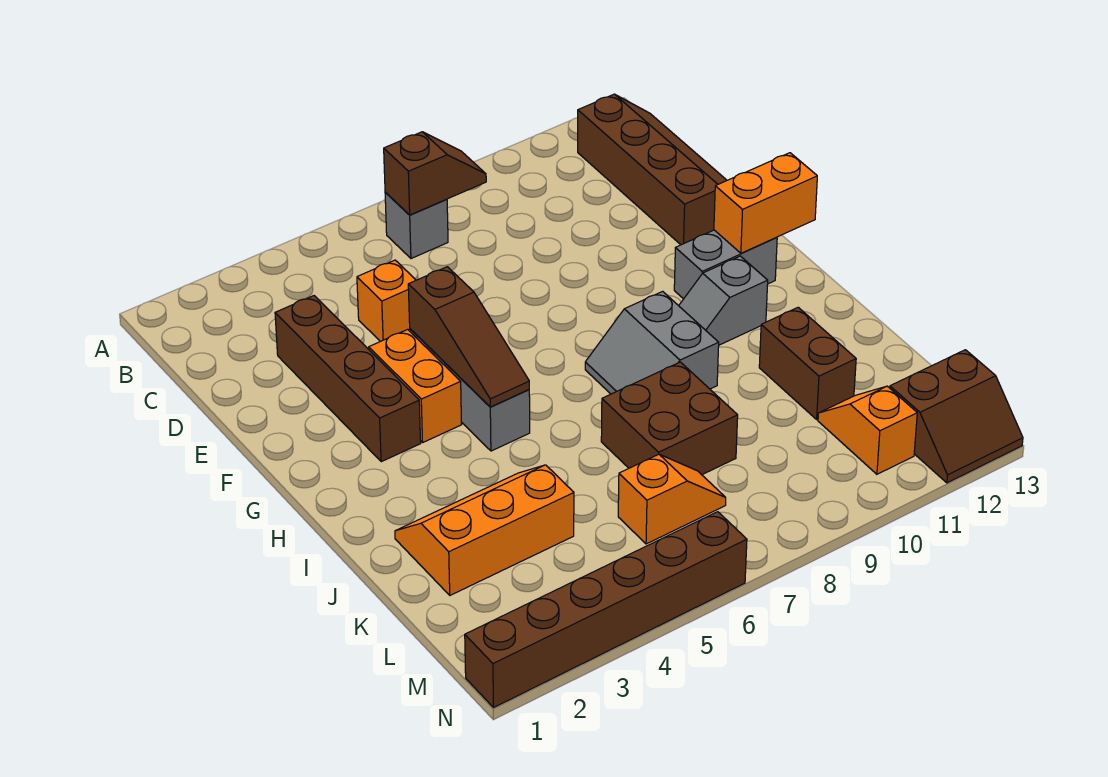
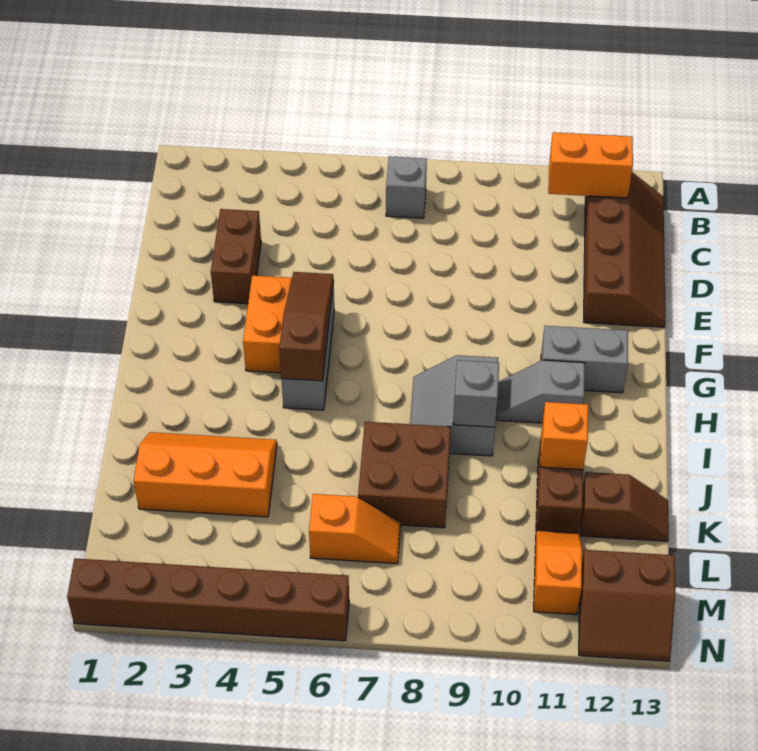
brown slope B7:B8 level 2 top 7 -> brown slope K12:K13 level 1 top 12
brown brick D3:G3 level 1 -> brown brick D3:E3 level 1
orange brick D5 level 1 -> orange brick J11 level 2
brown slope F5:H5 level 2 top F -> brown slope F5:H5 level 2 top H
orange brick G12:G13 level 2 -> orange brick B11:B12 level 2
none -> grey brick I9 level 2

